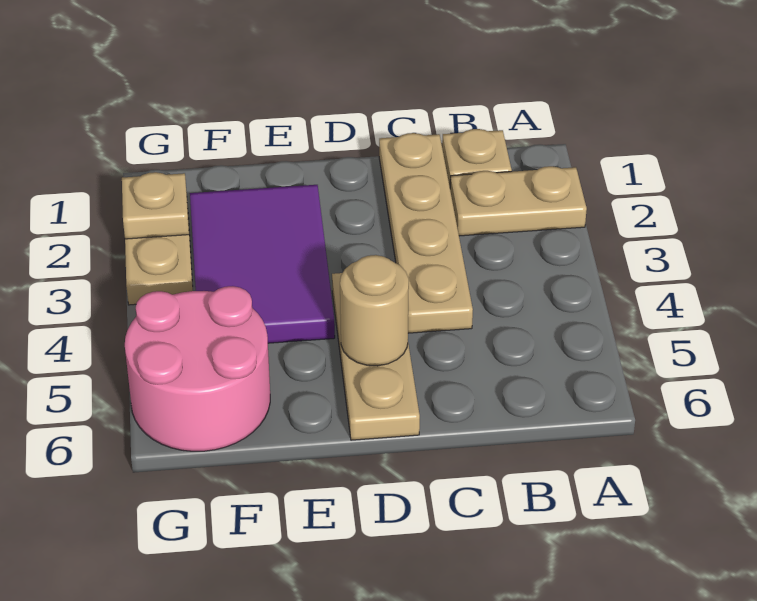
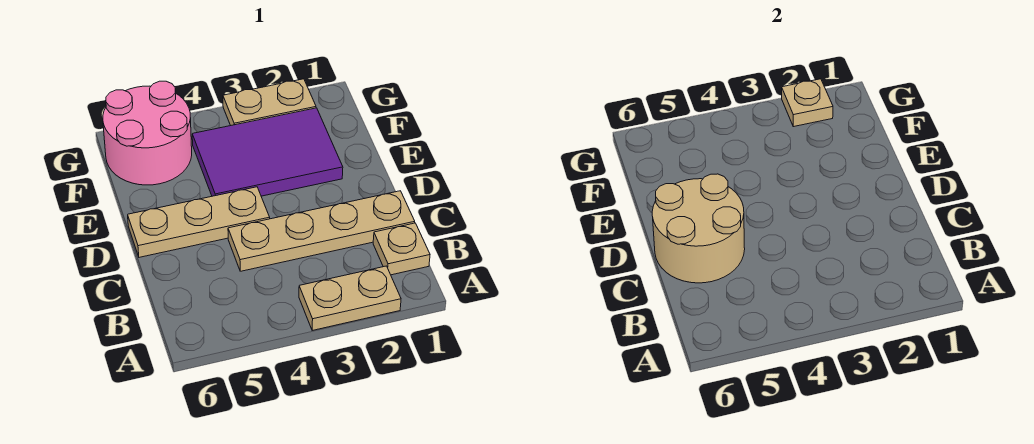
tan plate A2:B2 level 1 -> tan plate A2:A3 level 1
tan round brick D5 level 2 -> tan round brick C5:D6 level 2

